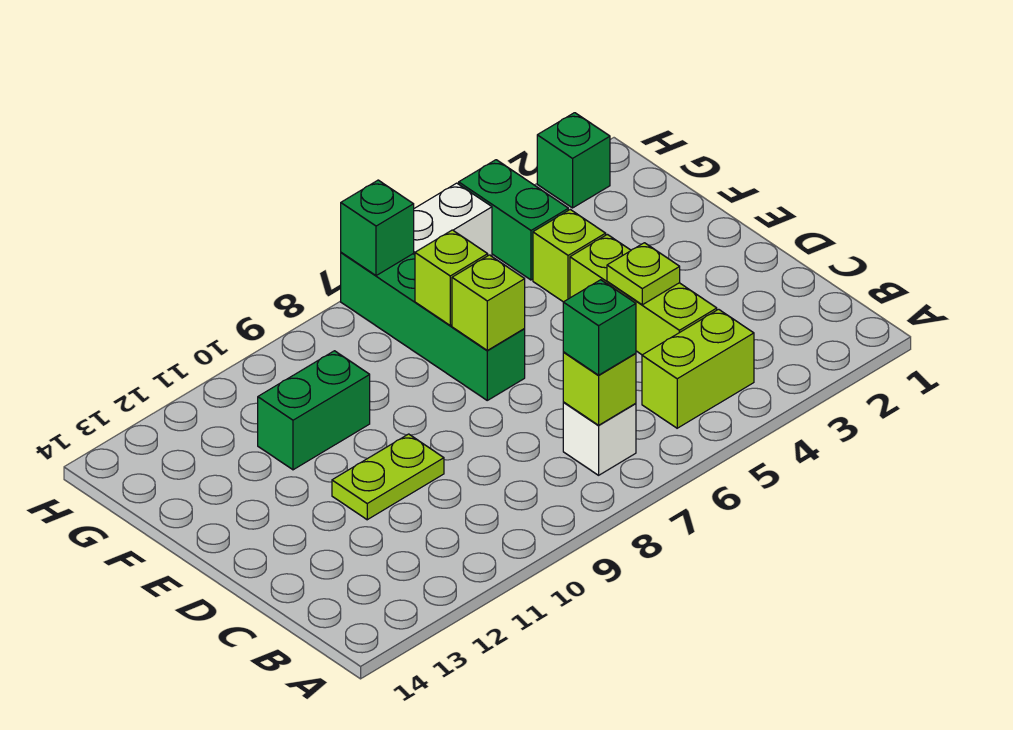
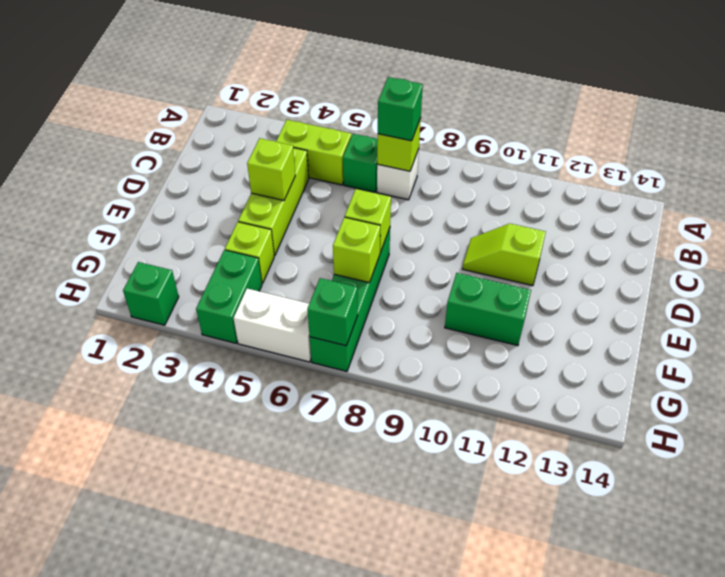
none -> green brick B6 level 1
lime plate D4 level 2 -> lime brick D4 level 2
lime plate D10:D11 level 1 -> lime slope D10:D11 level 1 top 11

